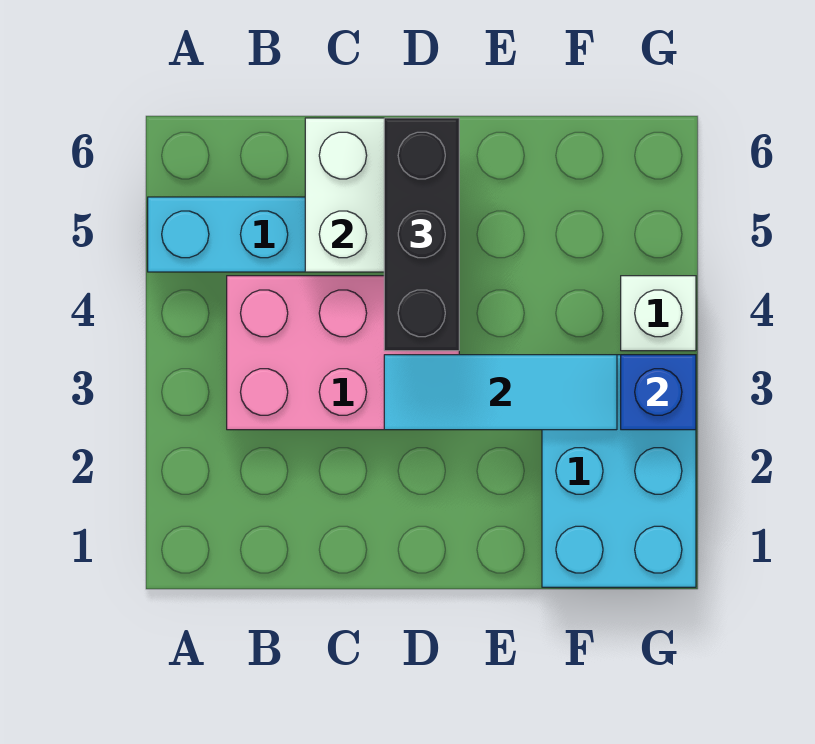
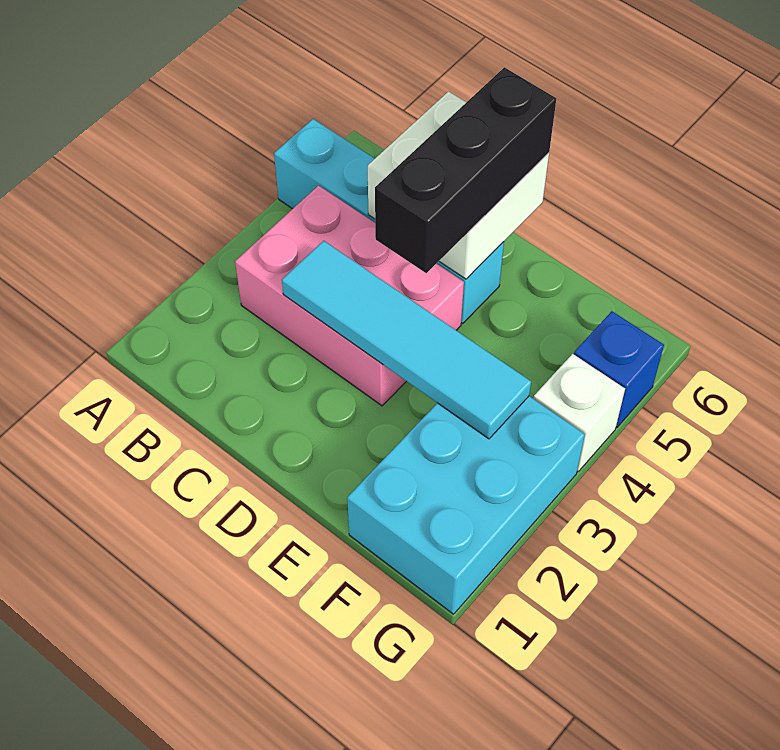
cyan tile D3:F3 level 2 -> cyan tile C3:F3 level 2
blue brick G3 level 2 -> blue brick G5 level 1

